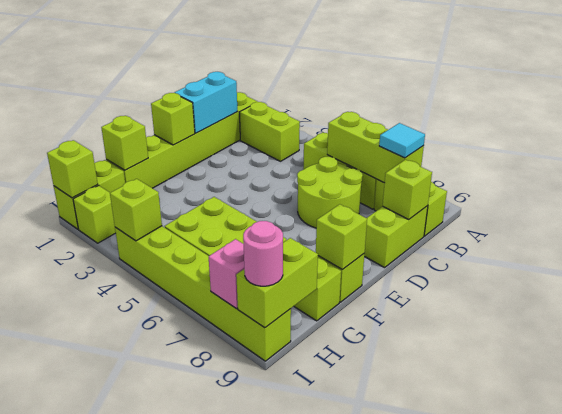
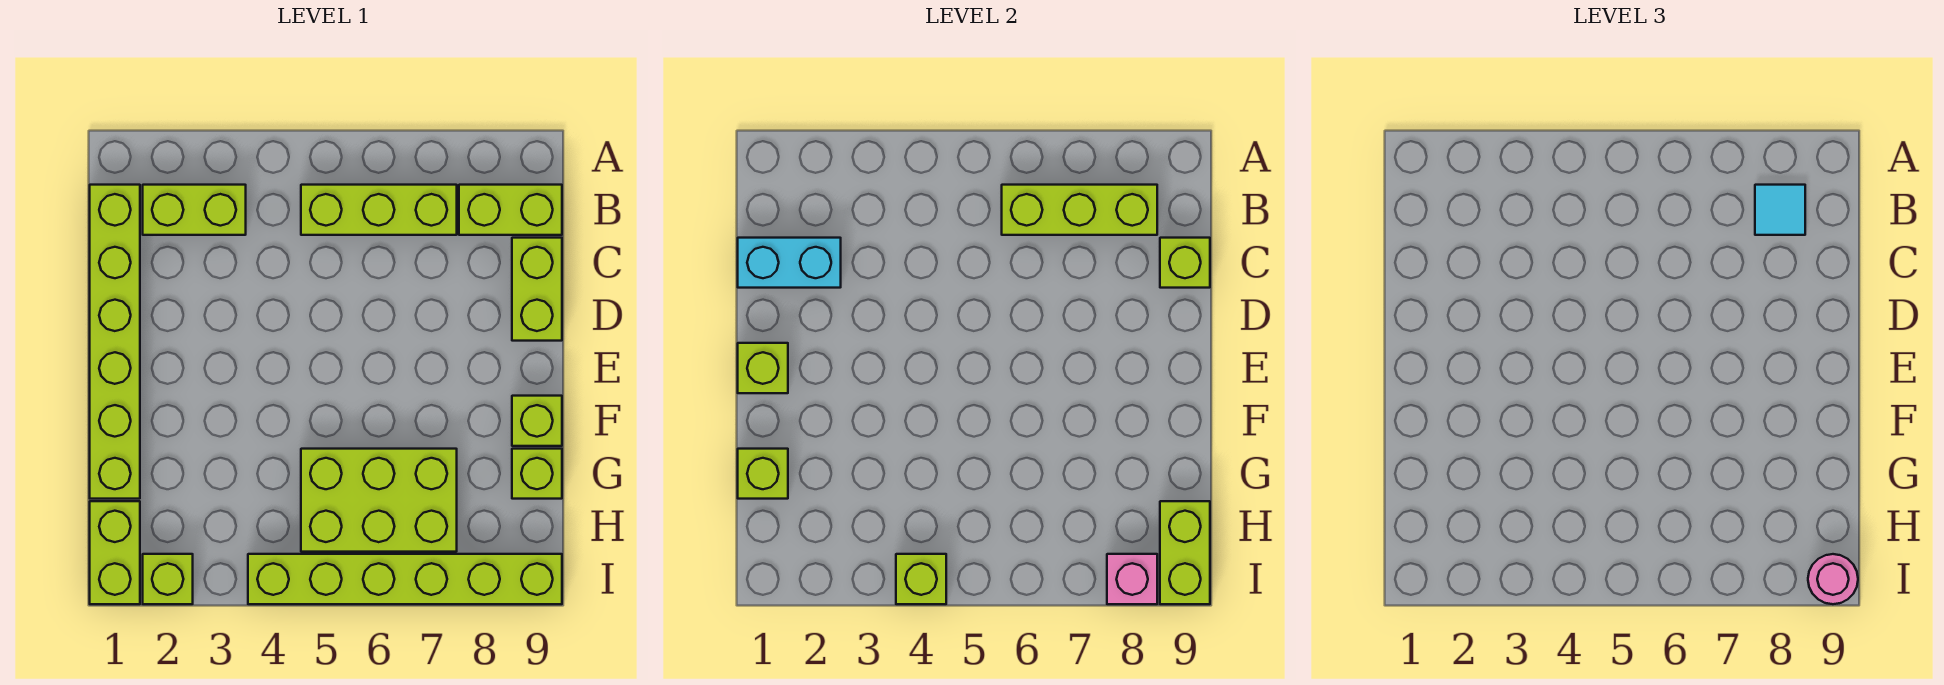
cyan brick C1:D1 level 2 -> cyan brick C1:C2 level 2
lime round brick C6:D7 level 1 -> none
lime brick F9 level 2 -> none
lime brick I1 level 2 -> none

